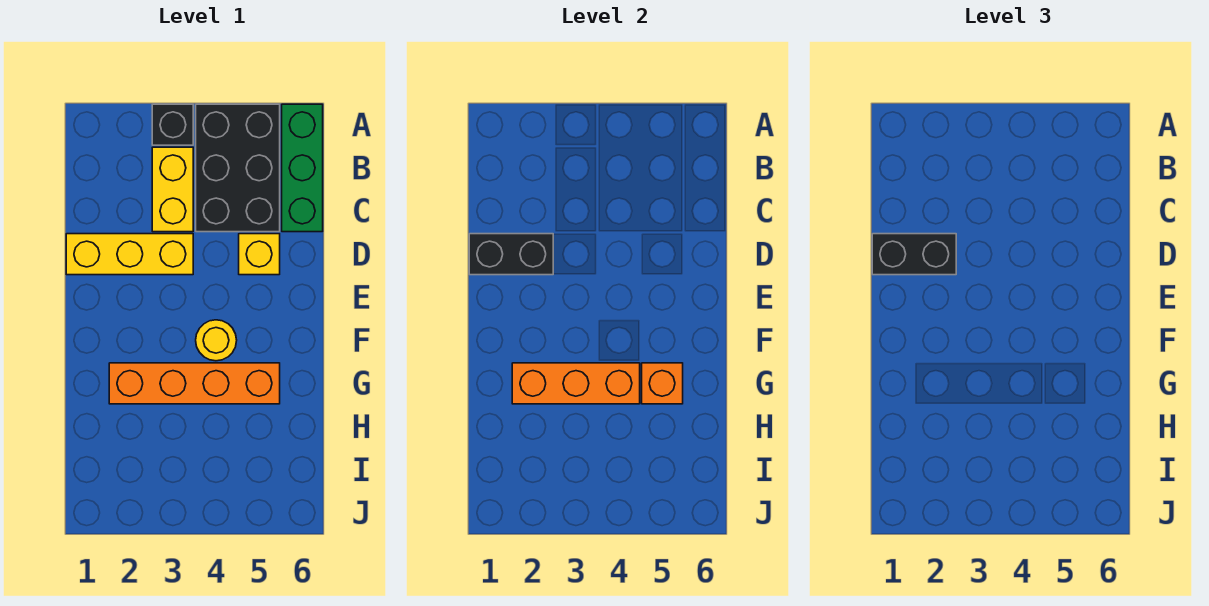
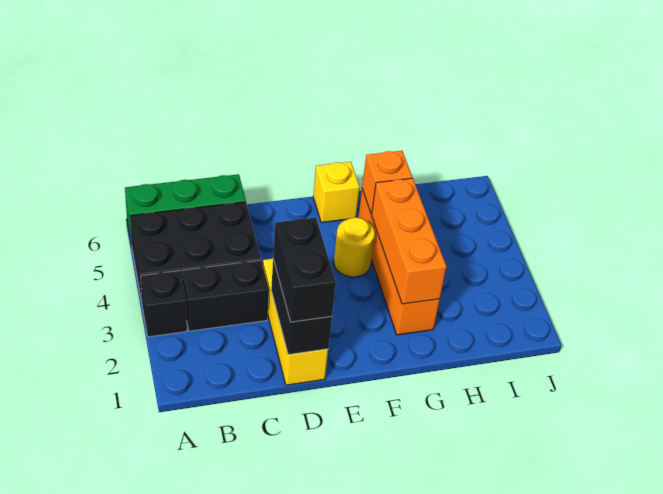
yellow brick B3:C3 level 1 -> black brick B3:C3 level 1
yellow brick D5 level 1 -> yellow brick F6 level 1

